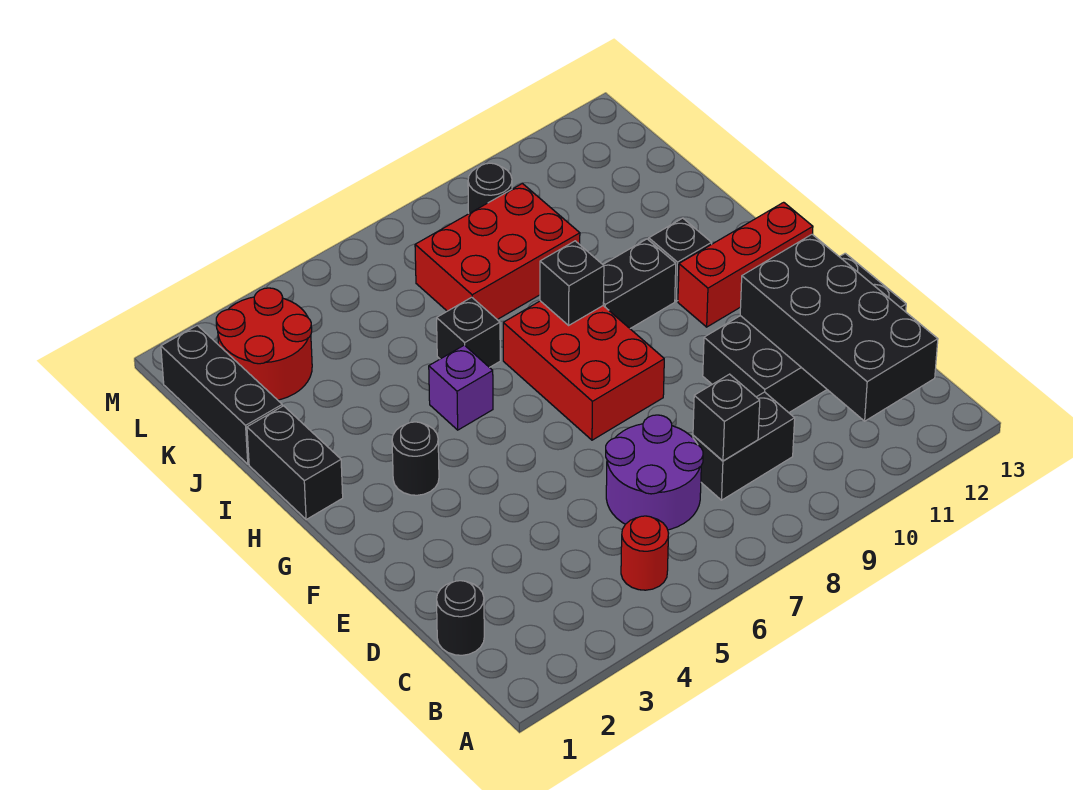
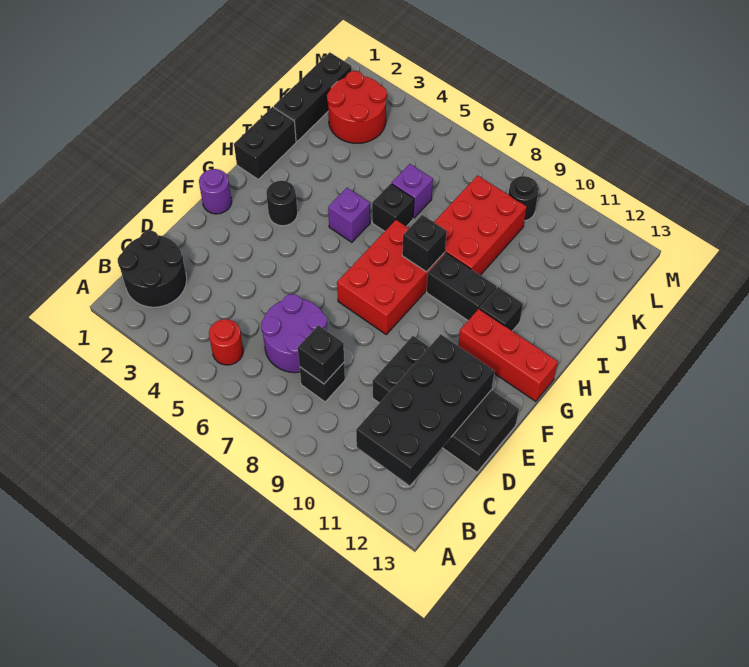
black round brick C1 level 1 -> black round brick B1:C2 level 1
black brick C8:C9 level 1 -> black brick C8 level 1
none -> purple round brick F1 level 1
none -> purple brick J6 level 1
red brick J7:K9 level 1 -> red brick I8:K9 level 1

